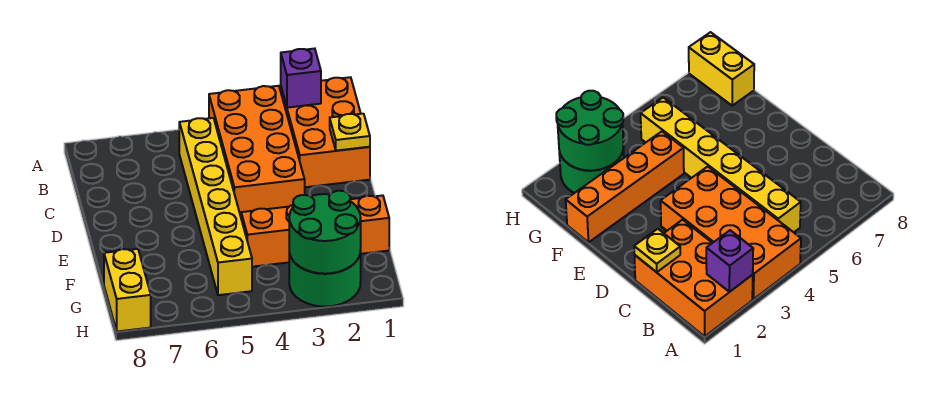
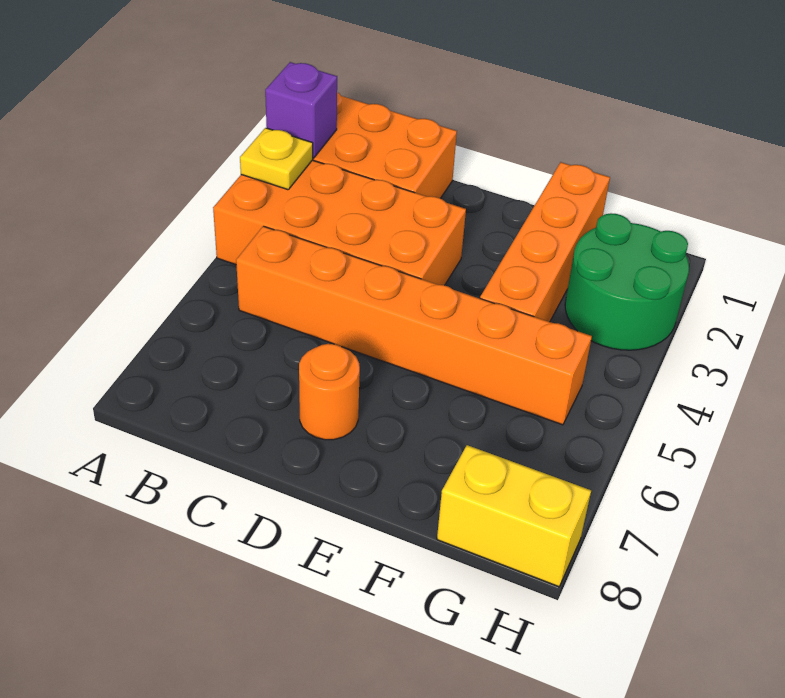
yellow brick B5:G5 level 1 -> orange brick B5:G5 level 1
yellow plate C1 level 2 -> yellow plate A3 level 2
none -> orange round brick D7 level 1
green round brick G2:H3 level 2 -> none

